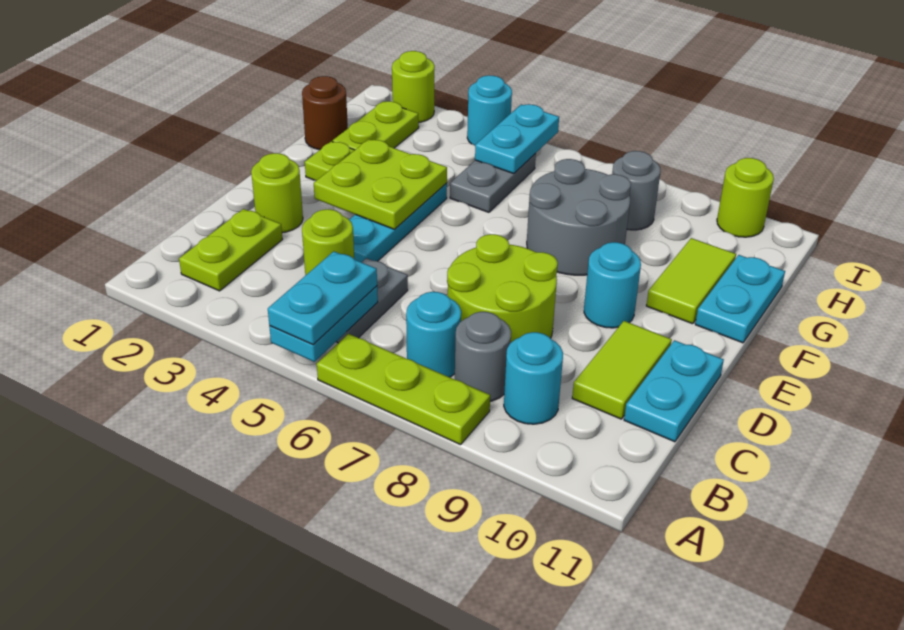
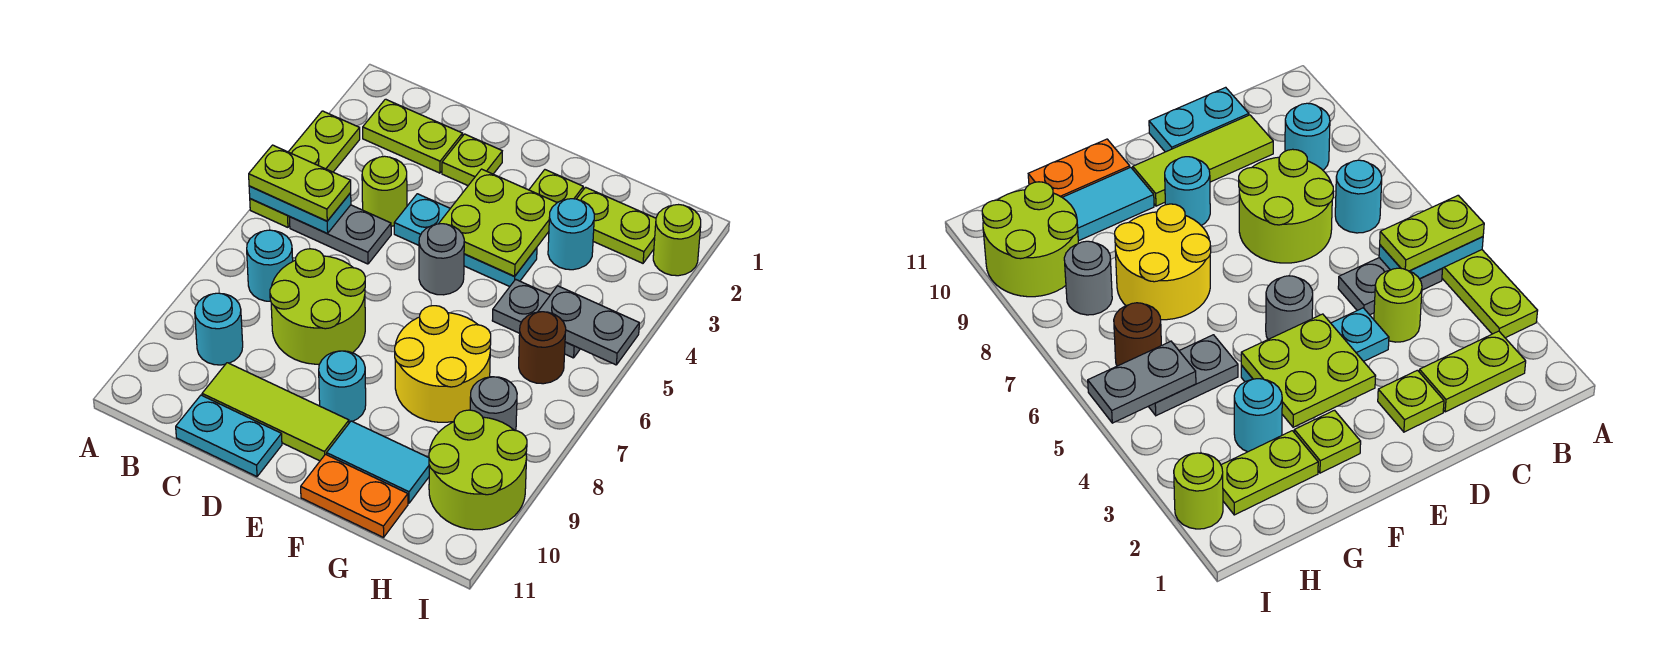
cyan plate A5:B5 level 3 -> lime plate A5:B5 level 3
lime plate A6:A8 level 1 -> lime plate A3:A5 level 1
grey round brick B8 level 1 -> grey round brick E5 level 1
lime tile C10:D10 level 1 -> lime tile C10:E10 level 1
lime round brick D2 level 1 -> lime plate D2 level 1
grey round brick F7:G8 level 1 -> yellow round brick F7:G8 level 1
lime tile F10:G10 level 1 -> cyan tile F10:G10 level 1
cyan plate F11:G11 level 1 -> orange plate F11:G11 level 1
brown round brick G1 level 1 -> brown round brick H6 level 1
cyan plate H5:I5 level 2 -> grey plate H5:I5 level 2
cyan round brick I4 level 1 -> cyan round brick G3 level 1
lime round brick I10 level 1 -> lime round brick H9:I10 level 1

